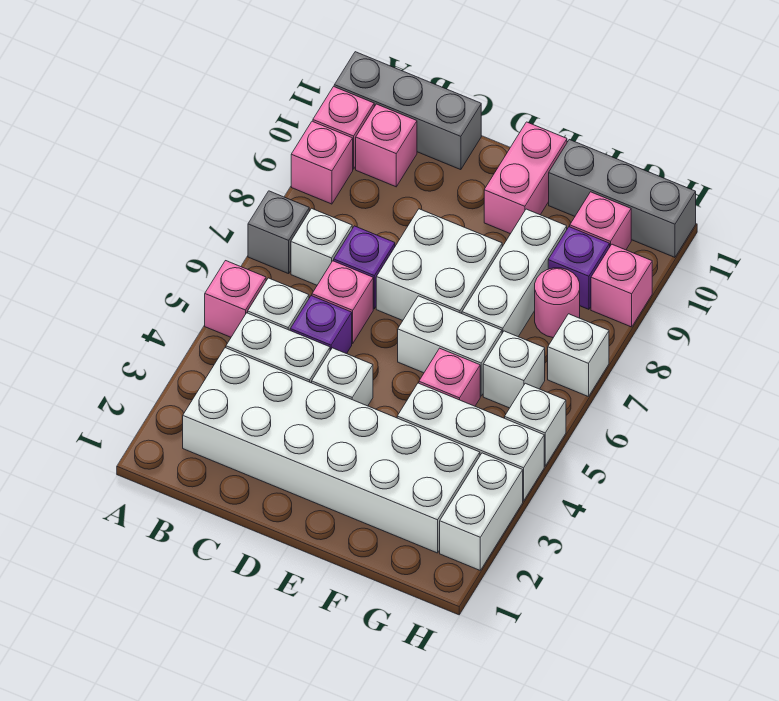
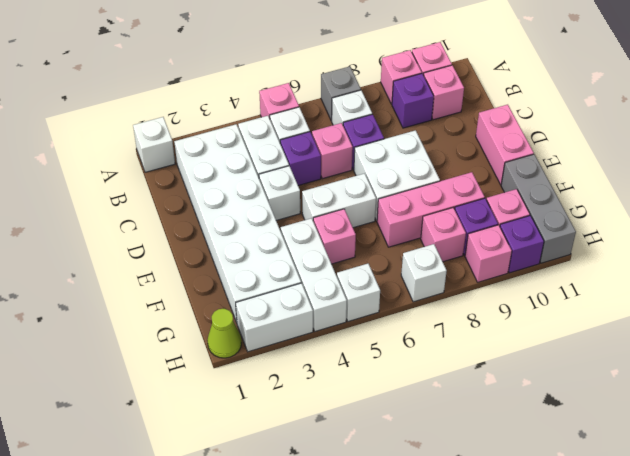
grey brick A11:C11 level 1 -> none
none -> purple brick B9 level 1
white brick E6:F6 level 1 -> white brick E5:E6 level 1
pink brick E10:E11 level 1 -> pink brick D11:E11 level 1
white brick F7:F9 level 1 -> pink brick F7:F9 level 1
white brick G6 level 1 -> white brick A1 level 1
pink round brick G8 level 1 -> pink brick G8 level 1
none -> lime cone H1 level 1
none -> purple brick H10 level 1

